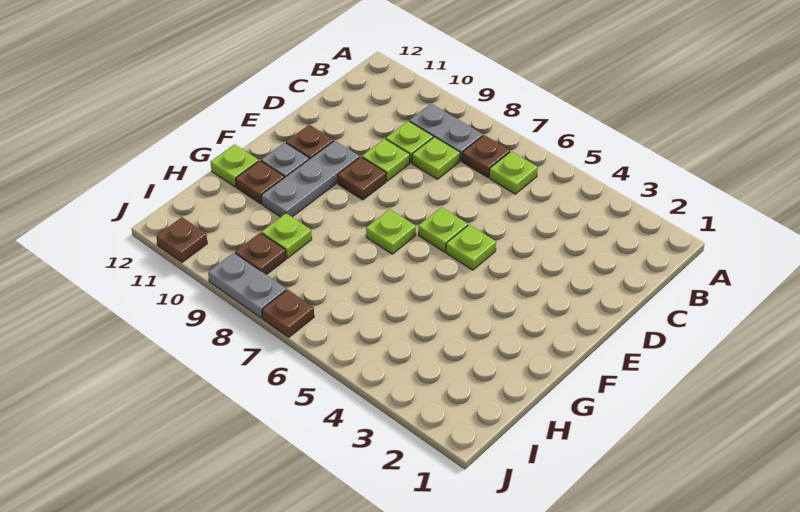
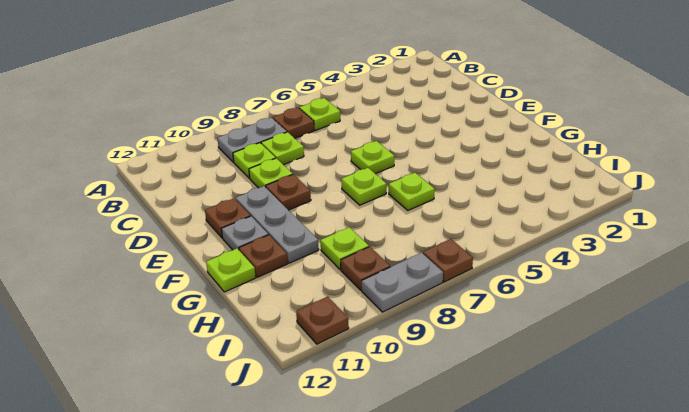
lime plate E5 level 1 -> lime plate G6 level 1

